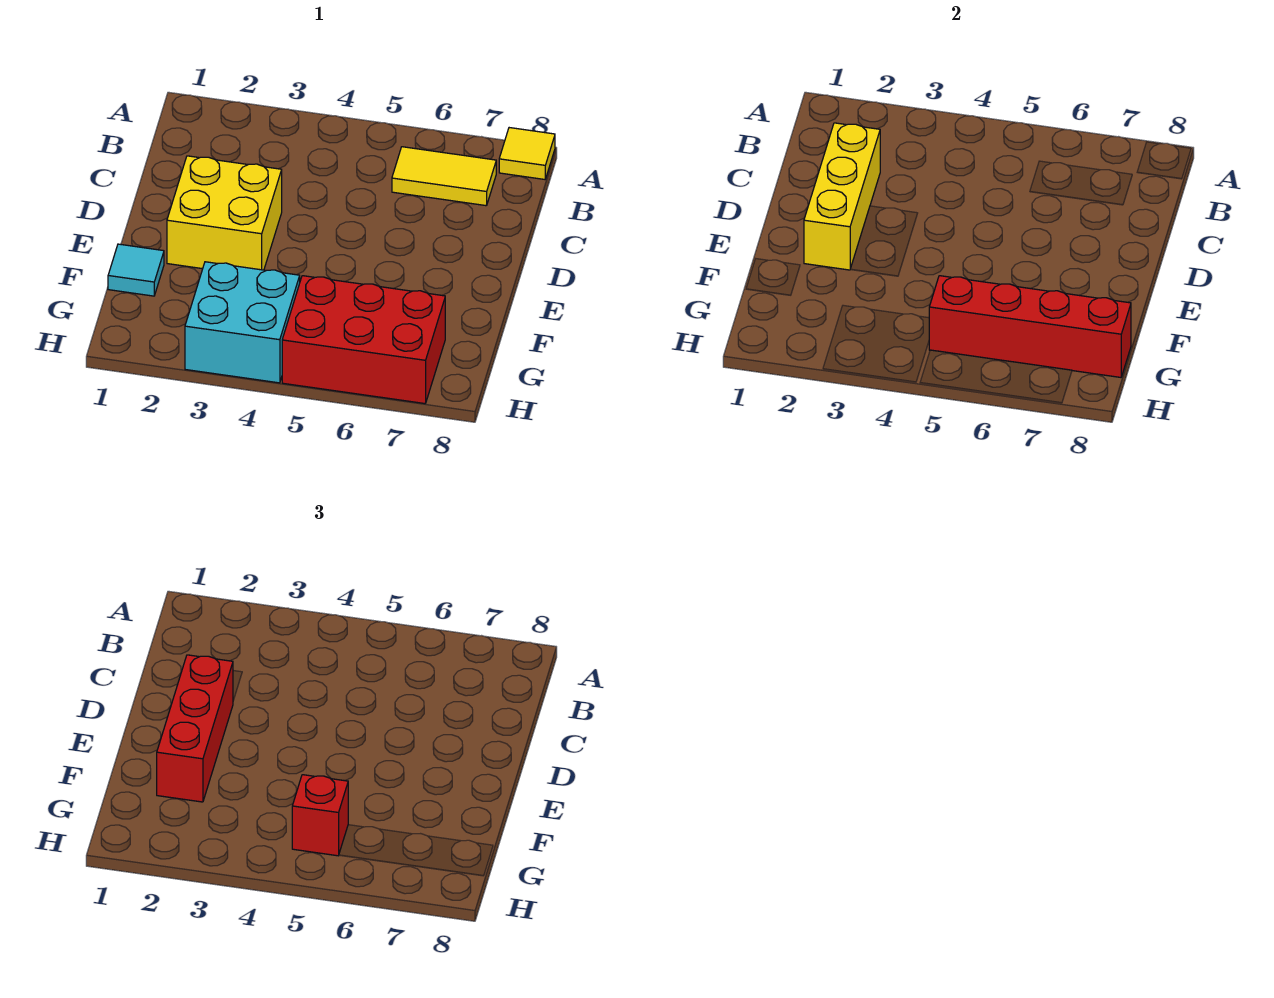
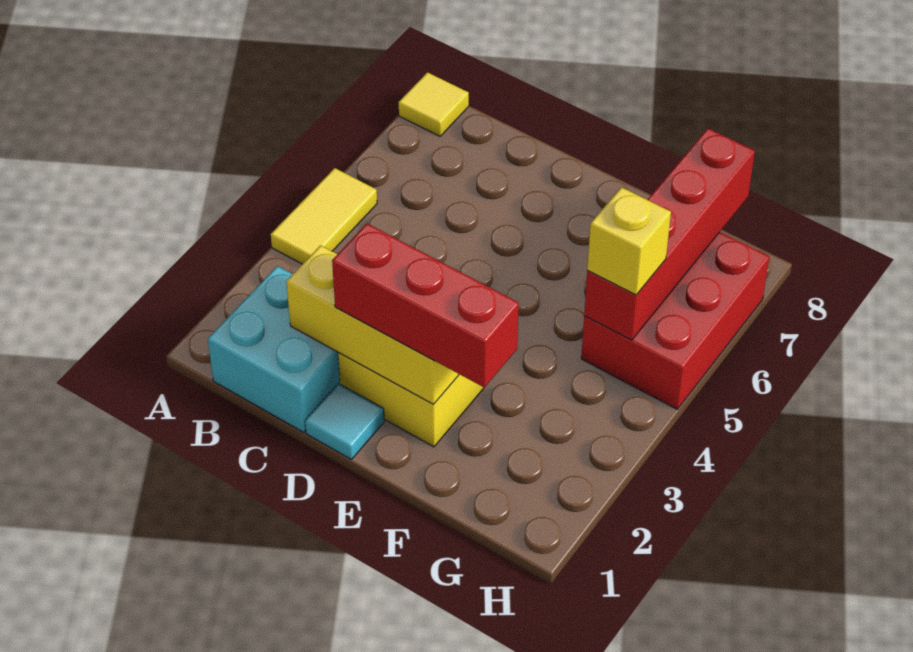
yellow tile B6:B7 level 1 -> yellow tile A4:A5 level 1
cyan tile F1 level 1 -> cyan tile D1 level 1
cyan brick G3:H4 level 1 -> cyan brick B1:C2 level 1
red brick G5 level 3 -> yellow brick G5 level 3

